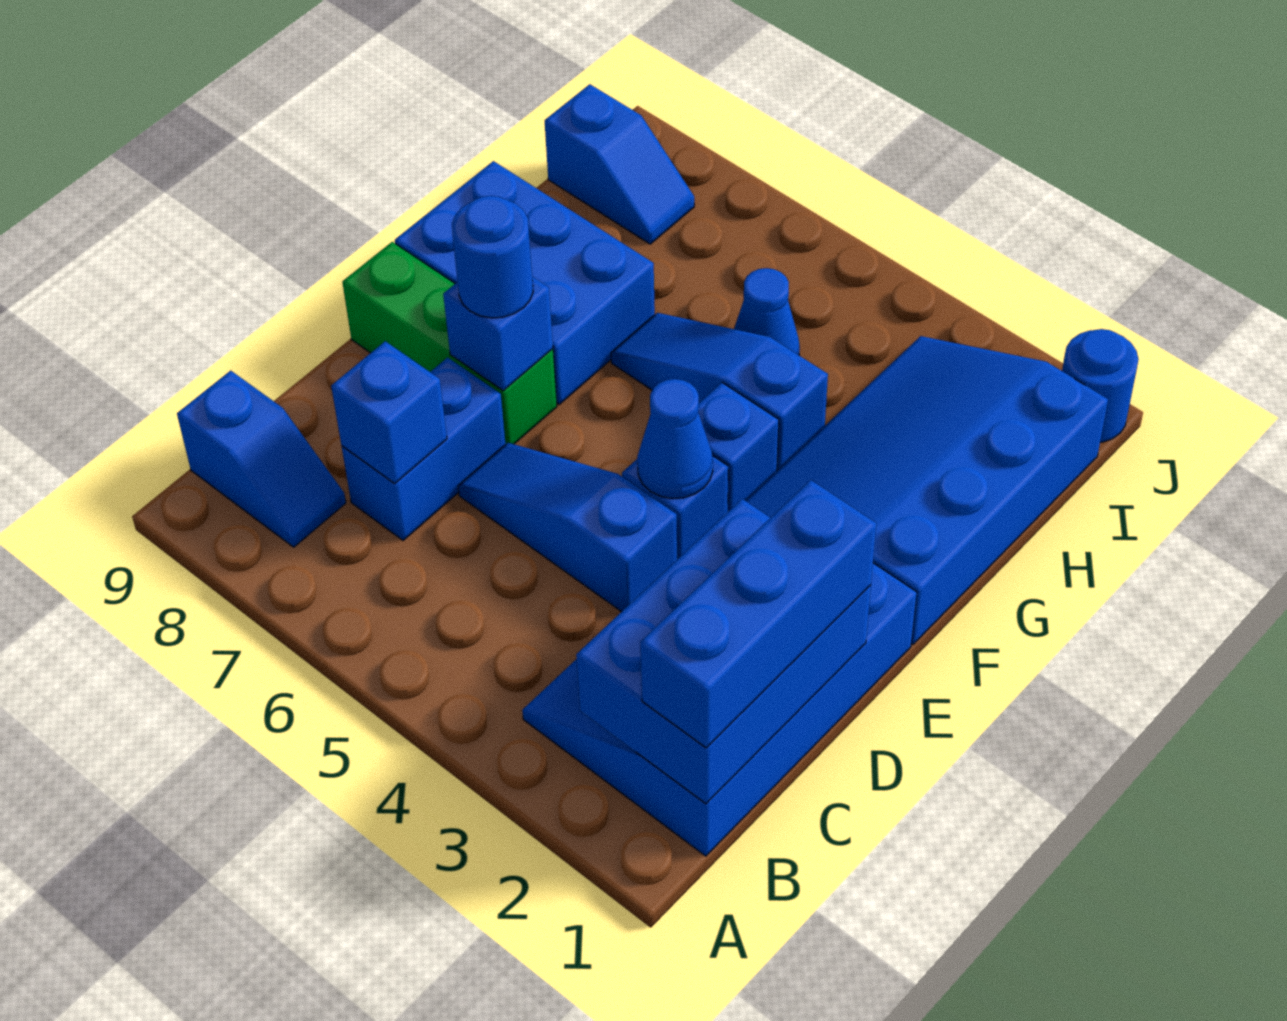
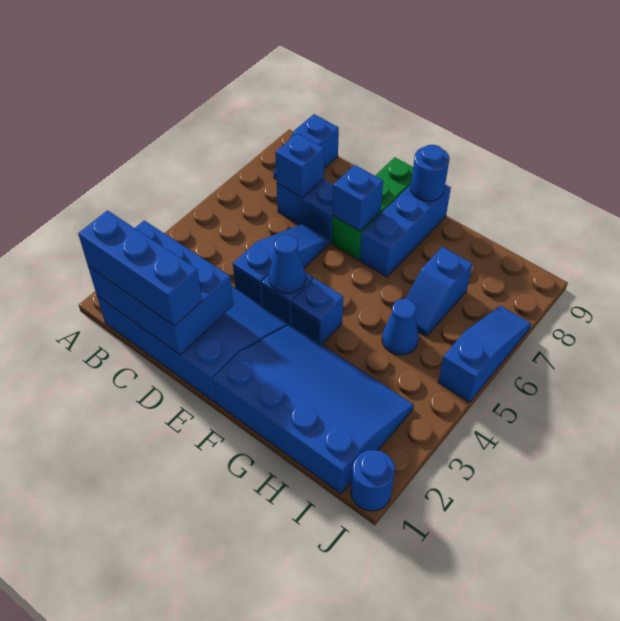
blue round brick E7 level 3 -> blue round brick F9 level 2
blue brick F7:G9 level 1 -> blue brick F7:F9 level 1
blue slope G4:G6 level 1 top 4 -> blue slope J5:J7 level 1 top 5
blue slope I8:I9 level 1 top 9 -> blue slope H6:H7 level 1 top 7

